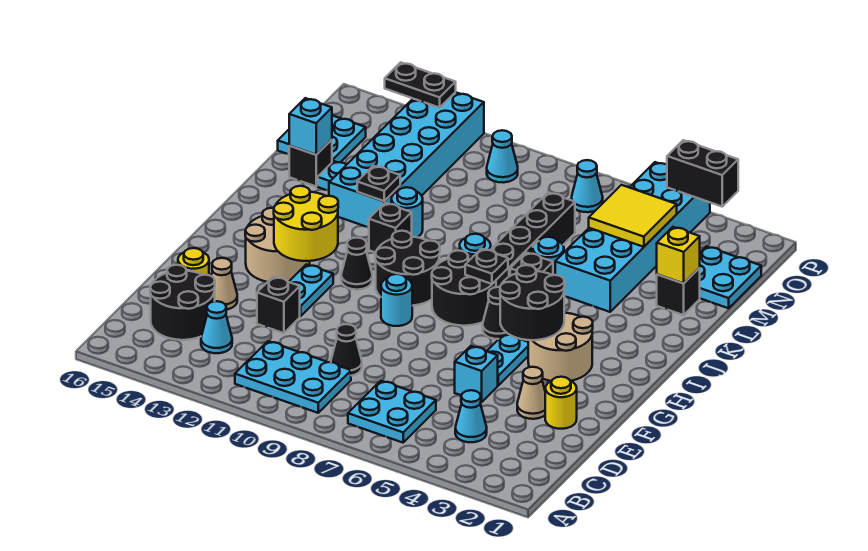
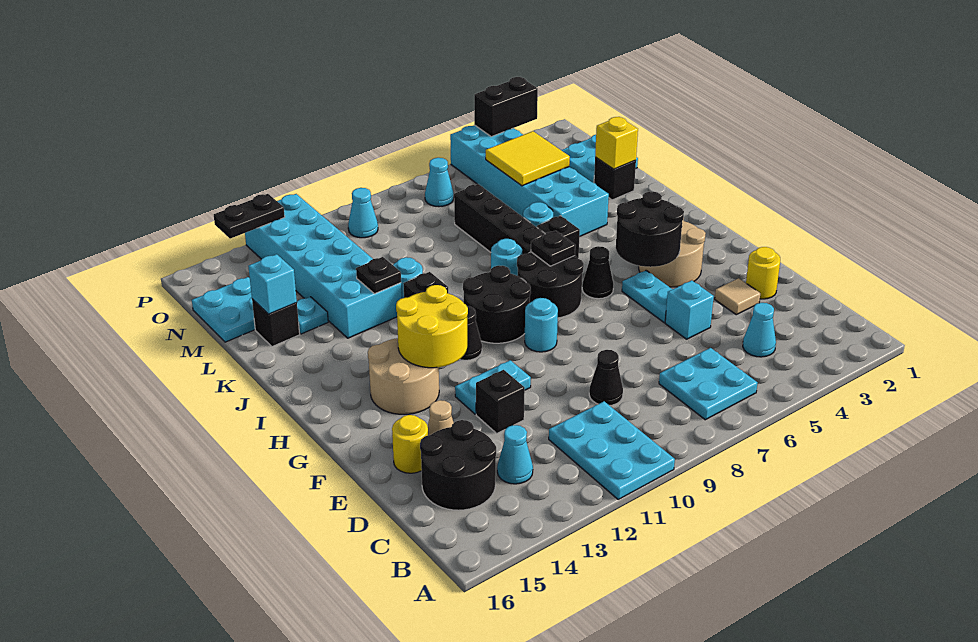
cyan plate B9:C11 level 1 -> cyan plate A10:C11 level 1
tan cone E3 level 1 -> tan tile E3 level 1
cyan plate F12:G12 level 1 -> cyan plate F11:F12 level 1

